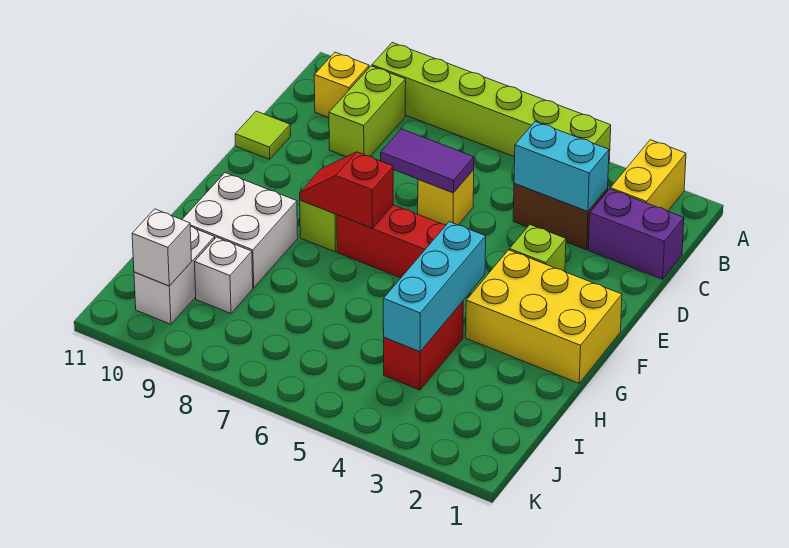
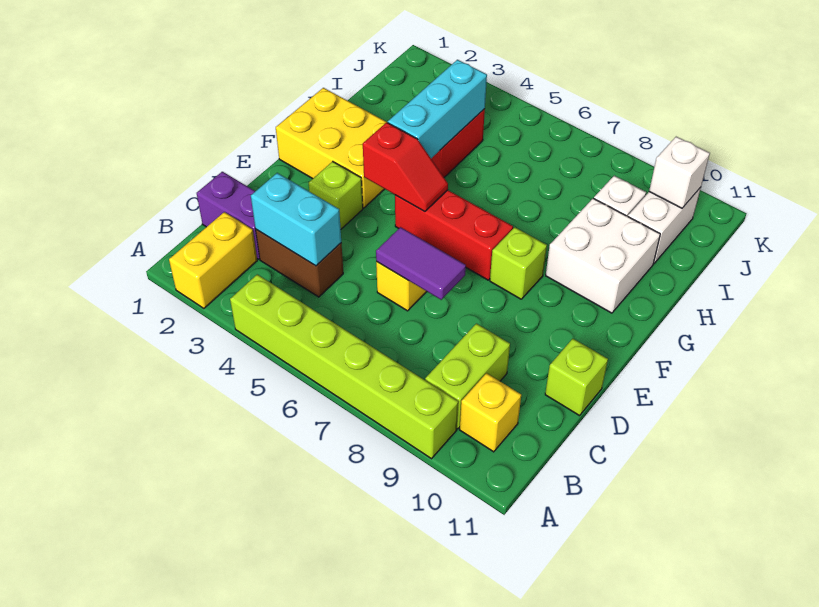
lime tile D11 level 1 -> lime brick D11 level 1
red slope F7:F8 level 2 top 7 -> red slope F4:F5 level 2 top 4

